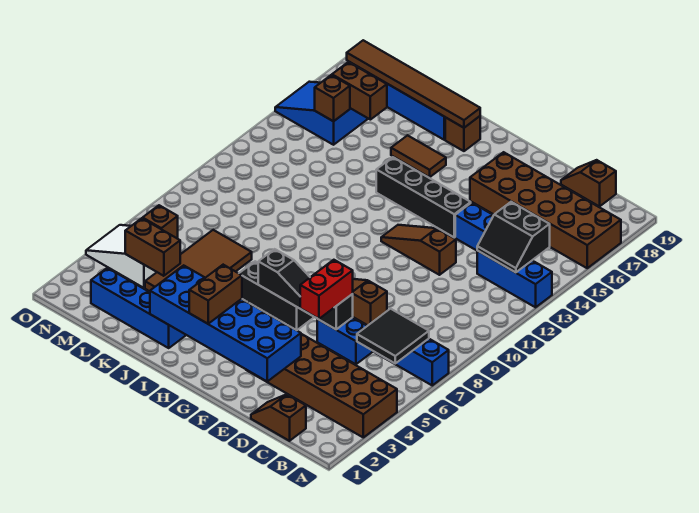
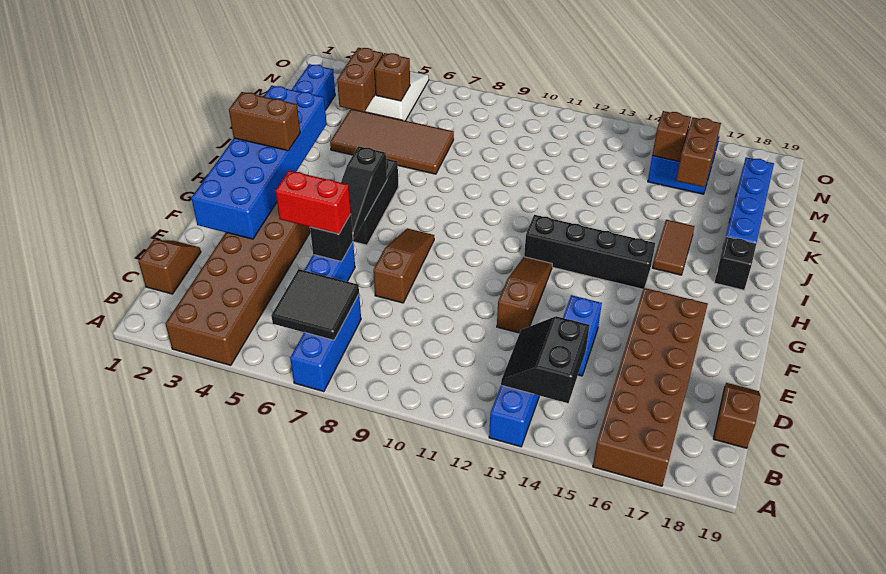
black brick F14:I14 level 1 -> black brick H12:H15 level 1
brown brick I18 level 1 -> black brick I18 level 1
brown tile I18:N18 level 2 -> none

